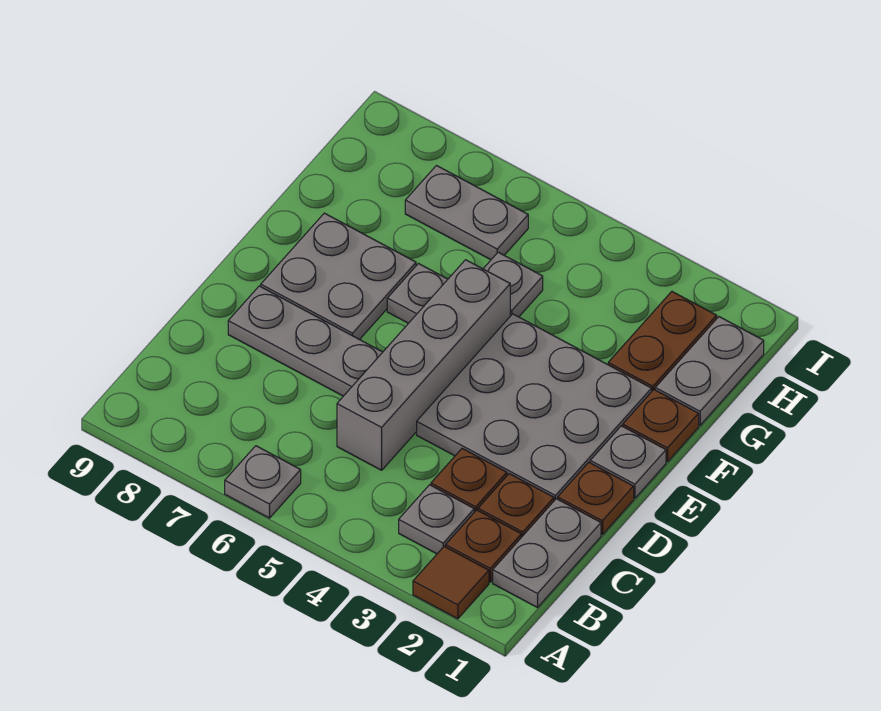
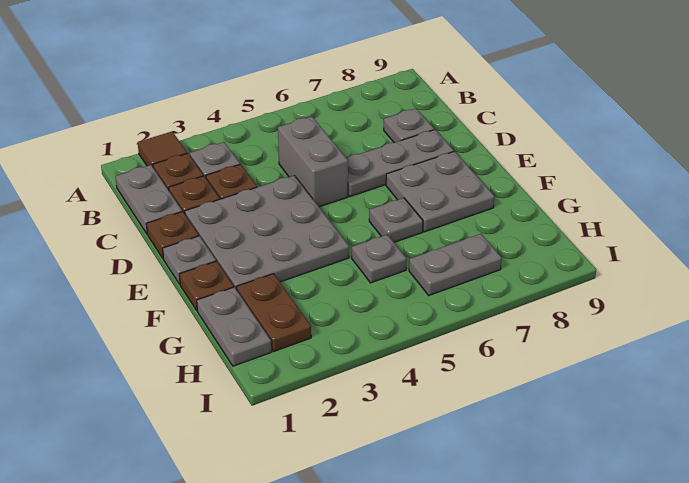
grey plate A6 level 1 -> grey plate C8 level 1
grey brick C5:F5 level 1 -> grey brick C5:D5 level 1

